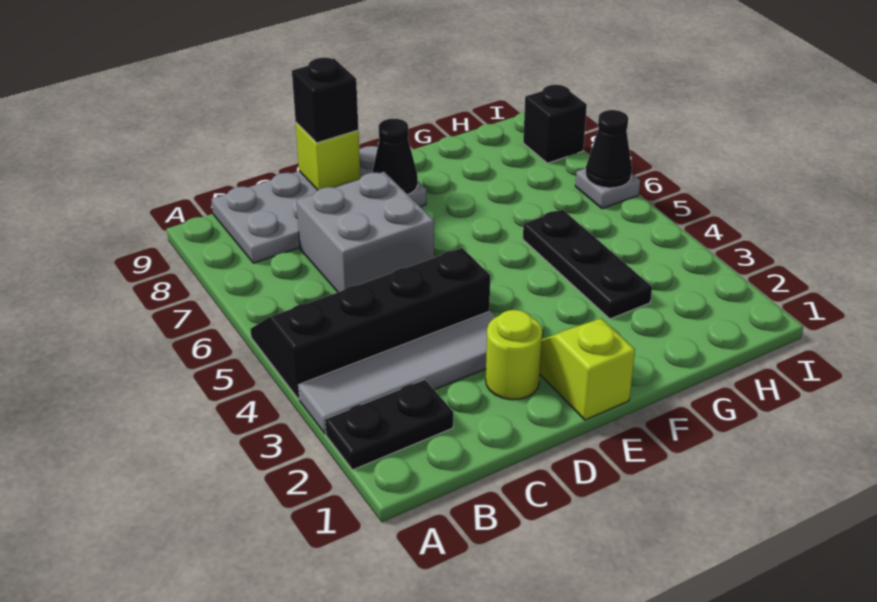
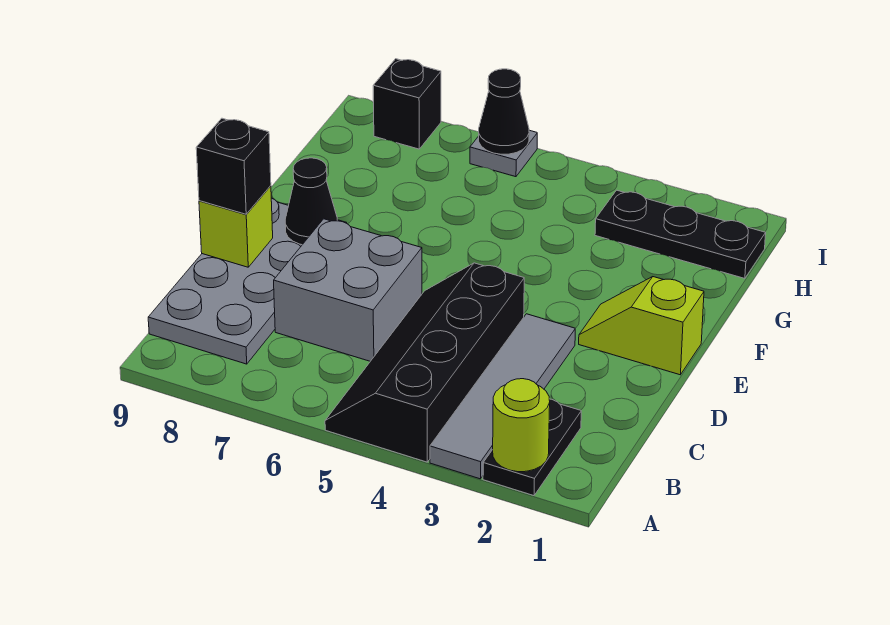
lime round brick D2 level 1 -> lime round brick A2 level 2
black plate G3:G5 level 1 -> black plate H1:H3 level 1

